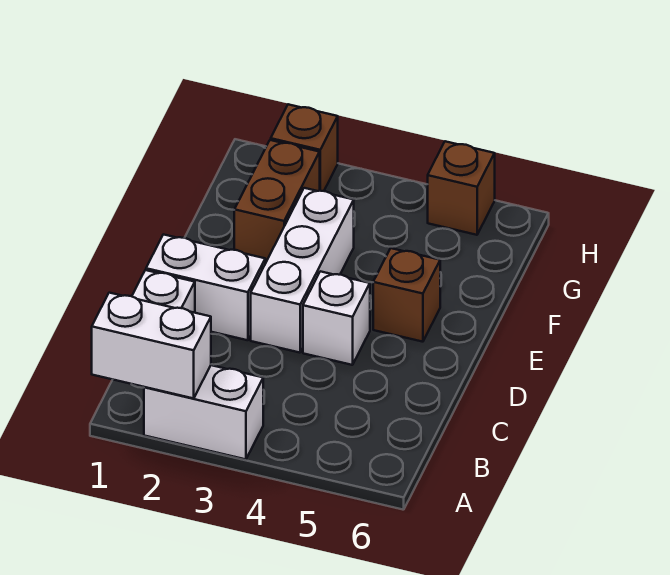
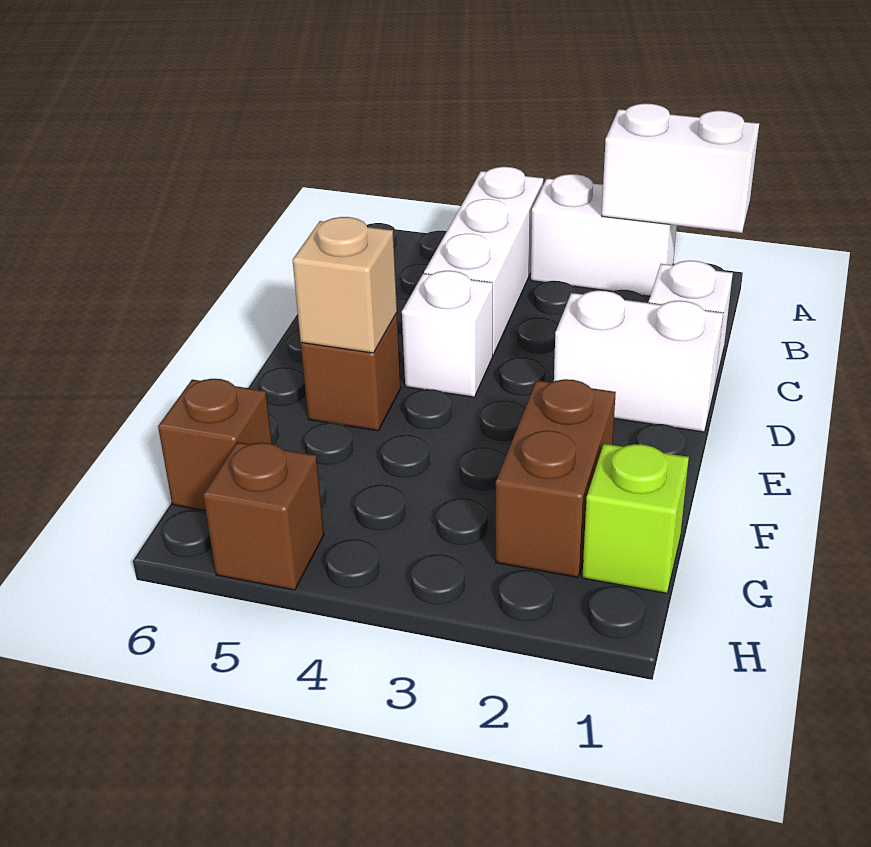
white brick D3:F3 level 1 -> white brick A4:C4 level 1
none -> tan brick E5 level 2
none -> lime brick G1 level 1
brown brick H2 level 1 -> brown brick G6 level 1

